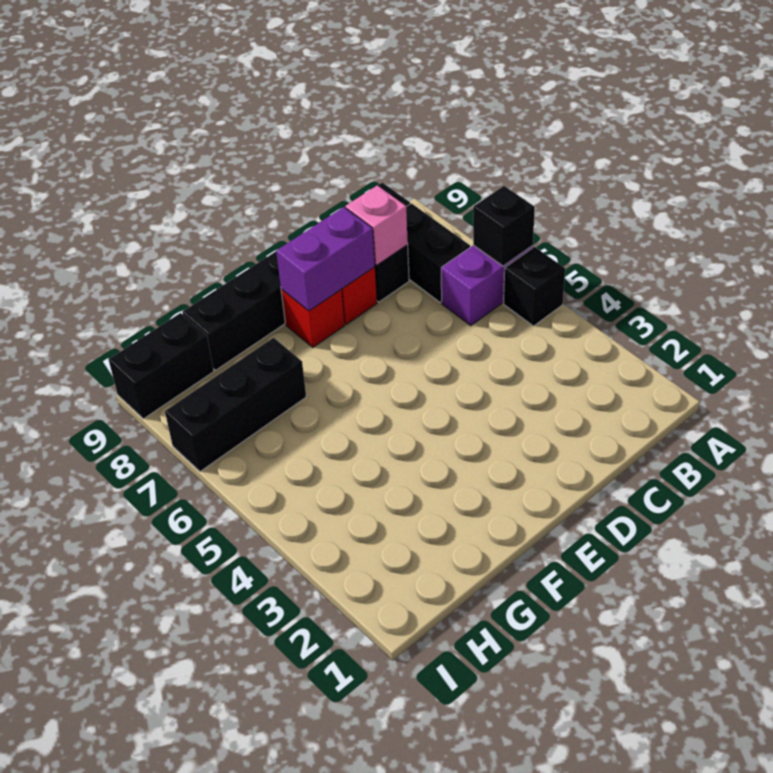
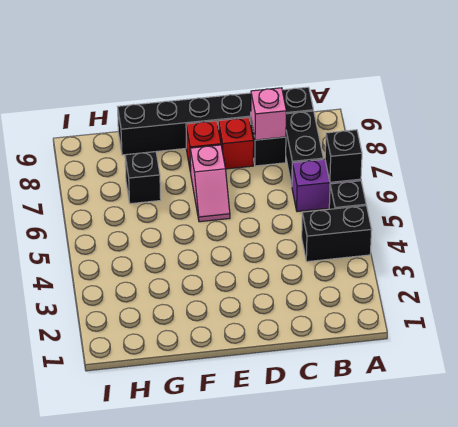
purple brick D8:E8 level 2 -> none
none -> pink slope E6:E7 level 1 top 7
black brick G7:I7 level 1 -> black brick G7 level 1
black brick H9:I9 level 1 -> black brick A4:B4 level 1

